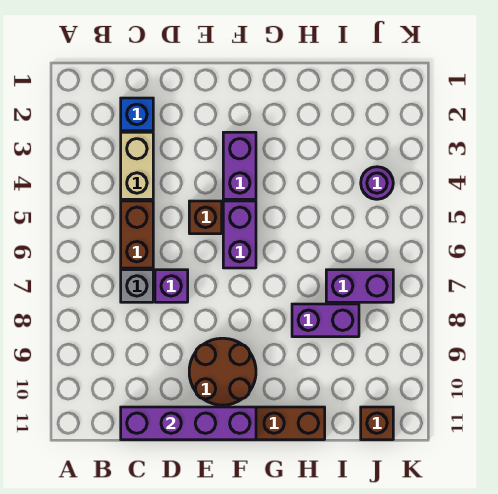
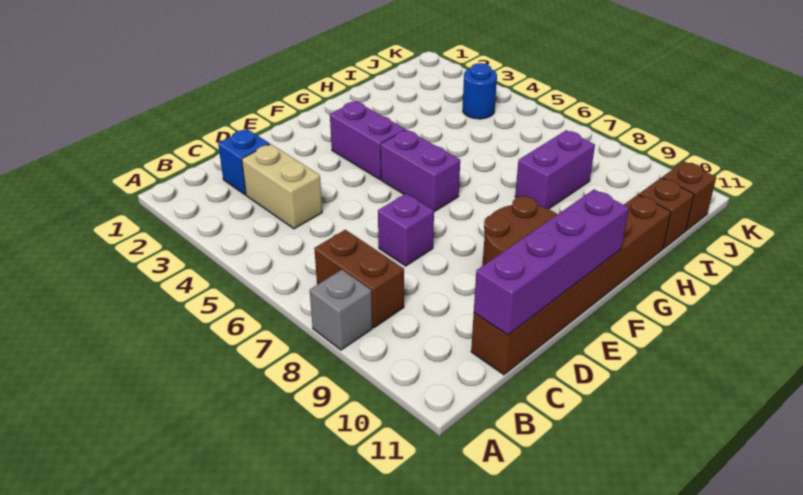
brown brick C5:C6 level 1 -> brown brick B7:B8 level 1
grey brick C7 level 1 -> grey brick A8 level 1
brown brick E5 level 1 -> brown brick I11 level 1
purple brick I7:J7 level 1 -> none
purple round brick J4 level 1 -> blue round brick J4 level 1

